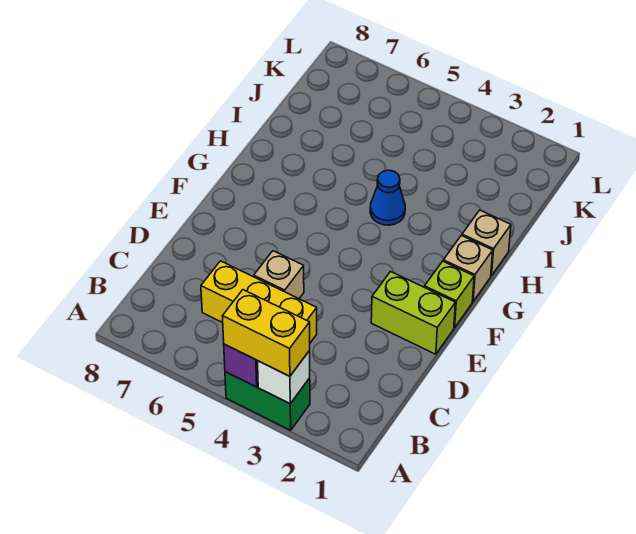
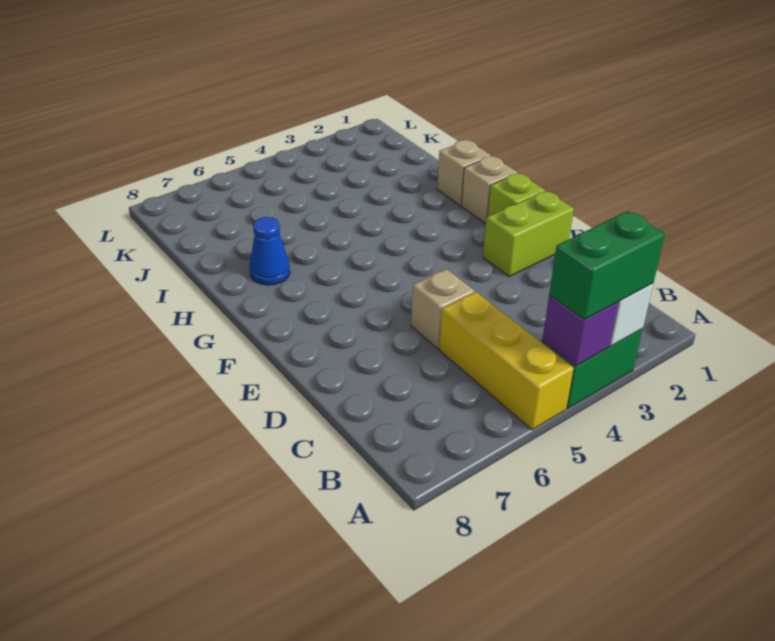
yellow brick A3:A4 level 3 -> green brick A3:A4 level 3
yellow brick C4:C6 level 1 -> yellow brick A5:C5 level 1
blue cone H4 level 1 -> blue cone H7 level 1

